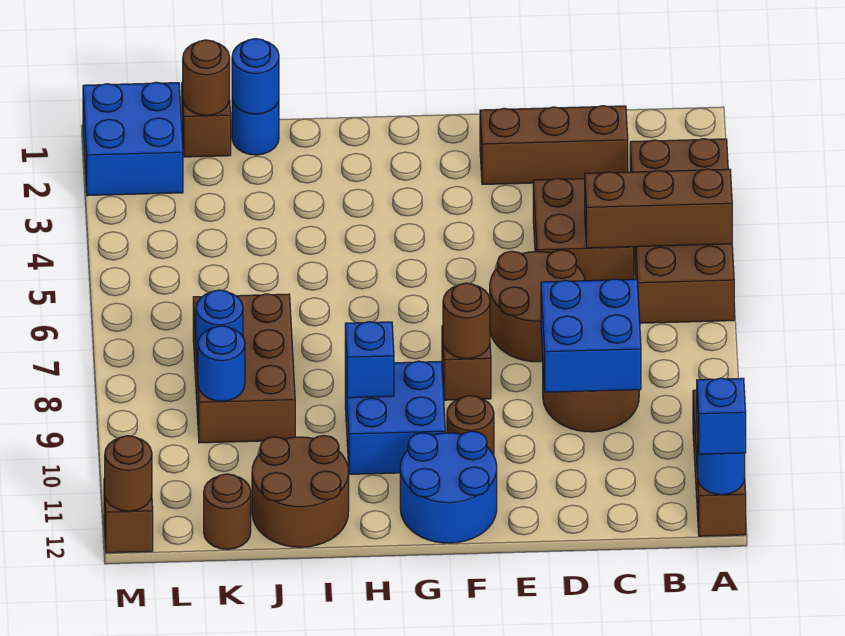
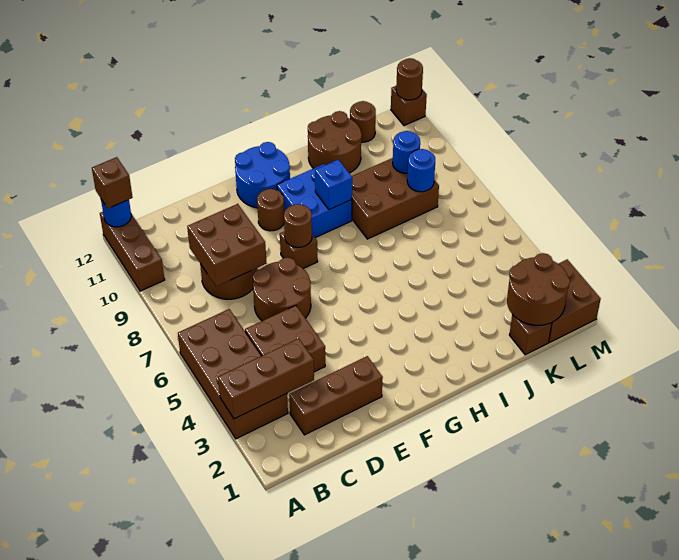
brown brick A5:C5 level 2 -> brown brick A3:C3 level 2
blue brick A12 level 3 -> brown brick A12 level 3
blue brick C8:D9 level 2 -> brown brick C8:D9 level 2
blue round brick J1 level 1 -> none
blue round brick J1 level 2 -> none
brown brick J7:K9 level 1 -> brown brick I8:K9 level 1
brown round brick K1 level 2 -> brown round brick K1:L2 level 2
blue brick L1:M2 level 1 -> brown brick L1:M2 level 1

